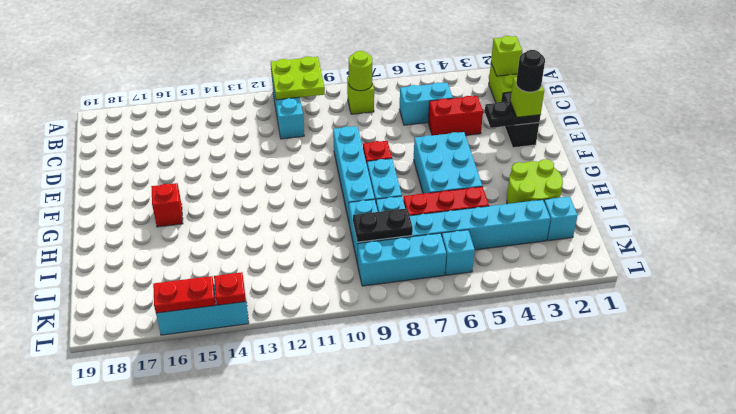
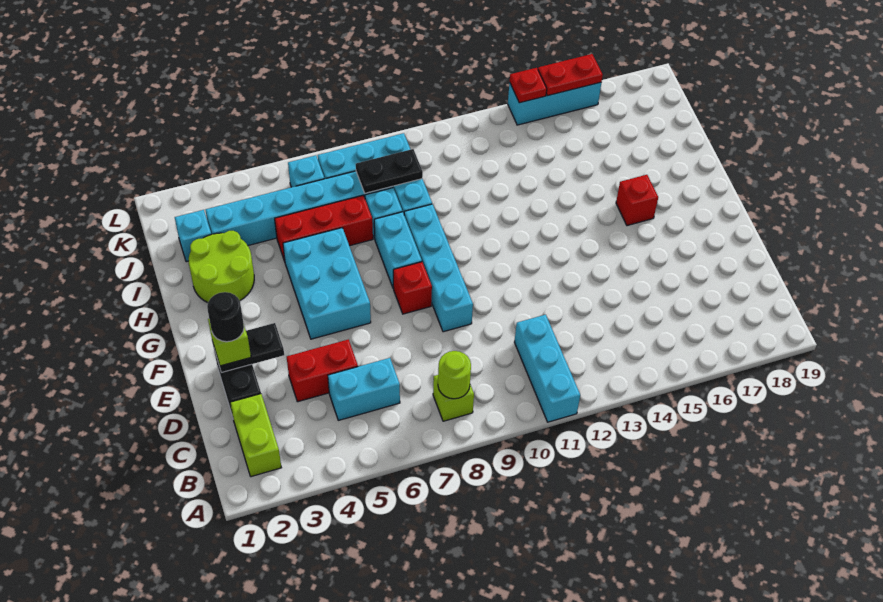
lime plate A10:B11 level 2 -> none
lime brick B2 level 2 -> none

